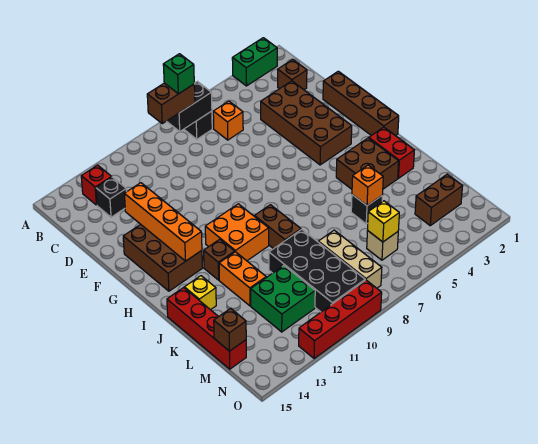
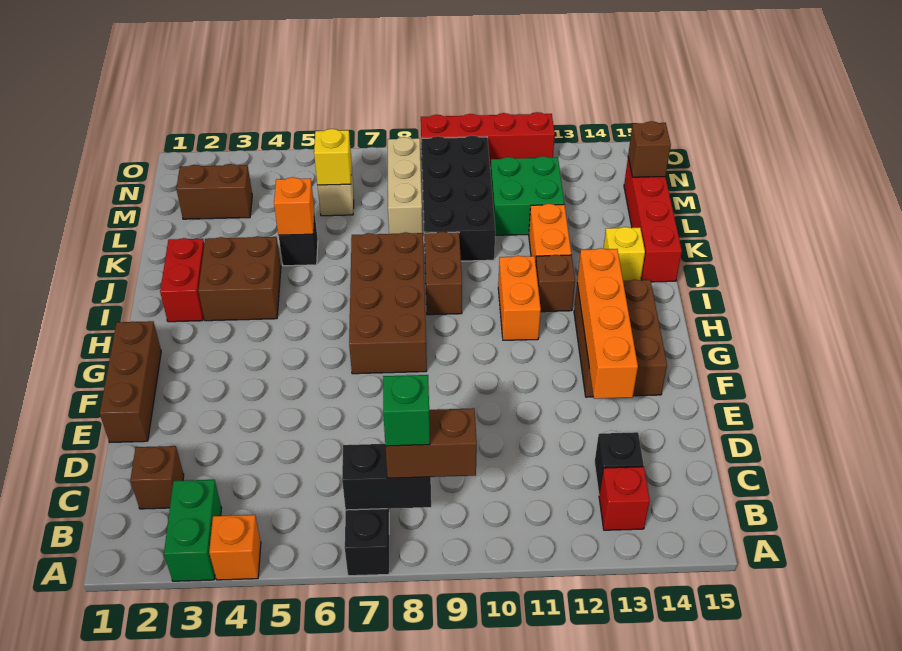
green brick A2:A3 level 1 -> green brick A3:B3 level 1
orange brick C6 level 1 -> orange brick A4 level 1
brown brick D3:G4 level 1 -> brown brick G7:J8 level 1
brown brick E1:H1 level 1 -> brown brick E1:G1 level 1
orange brick H10:I11 level 1 -> orange brick H11:I11 level 1

